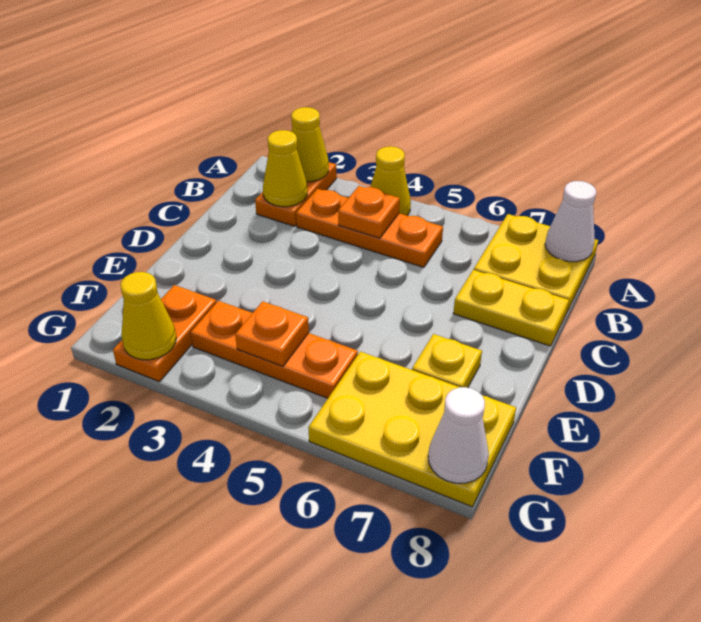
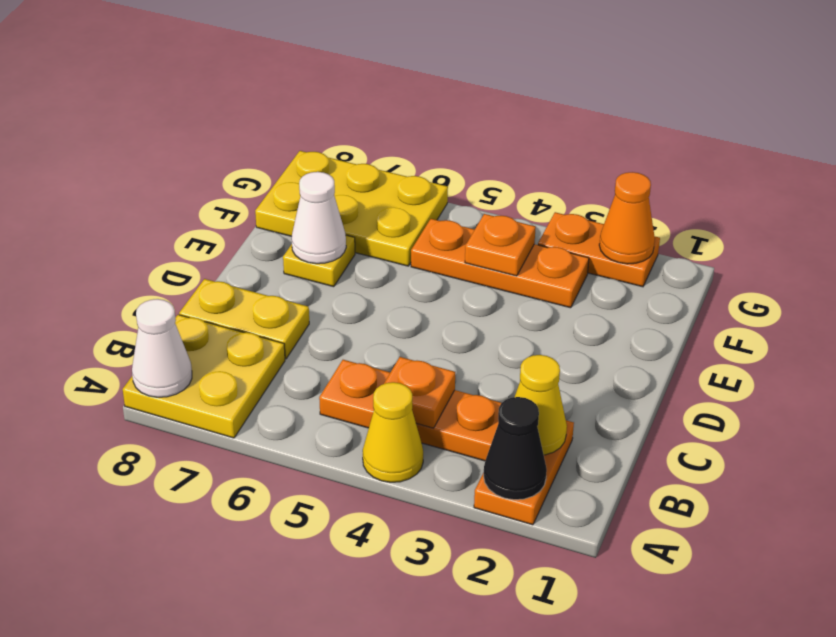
yellow cone A2 level 2 -> black cone A2 level 2
orange plate F2:G2 level 1 -> orange plate G2:G3 level 1
yellow cone G2 level 2 -> orange cone G2 level 2
white cone G8 level 2 -> white cone E7 level 2

